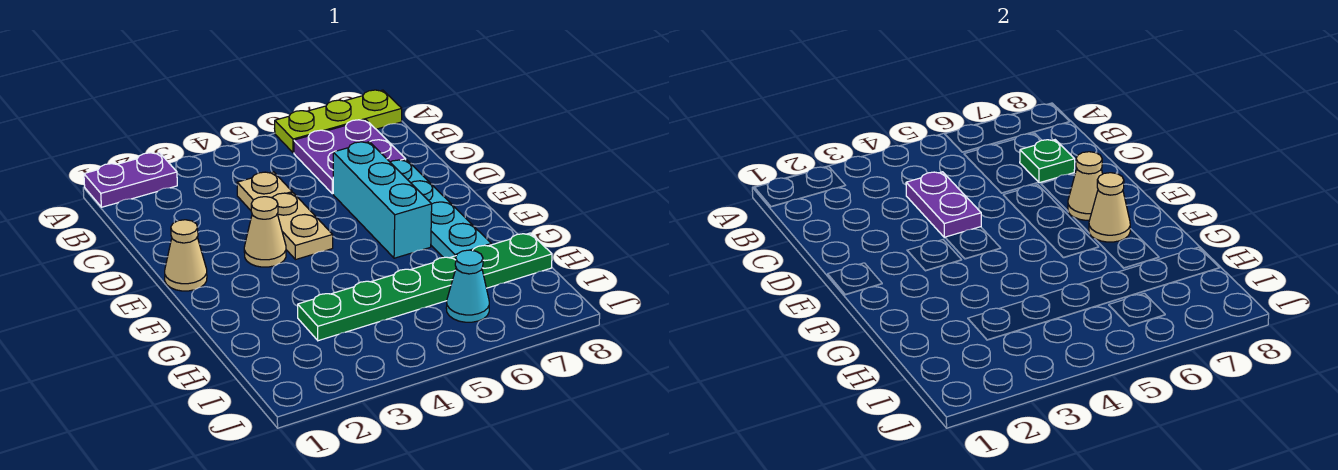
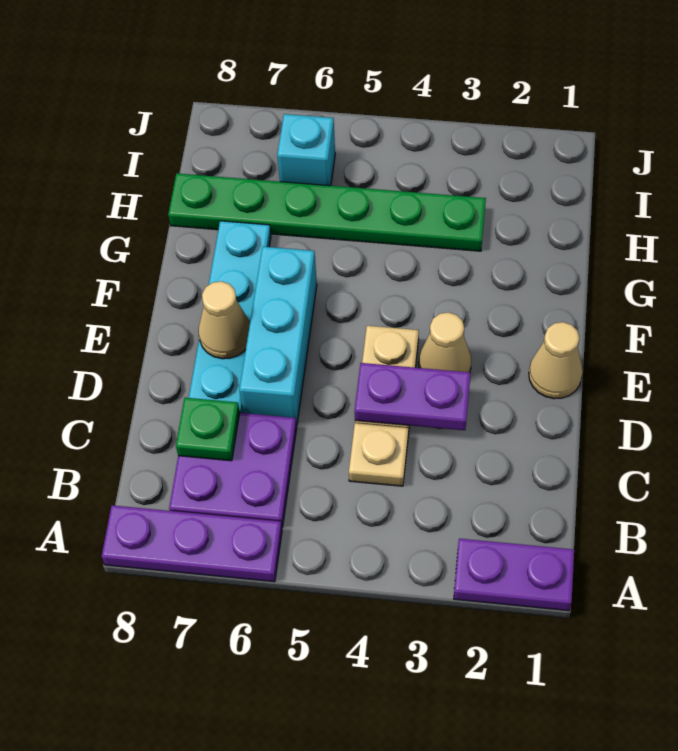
lime plate A6:A8 level 1 -> purple plate A6:A8 level 1
purple plate C4:D4 level 2 -> purple plate D3:D4 level 2
tan cone F7 level 2 -> none
cyan cone I6 level 1 -> cyan brick I6 level 1

